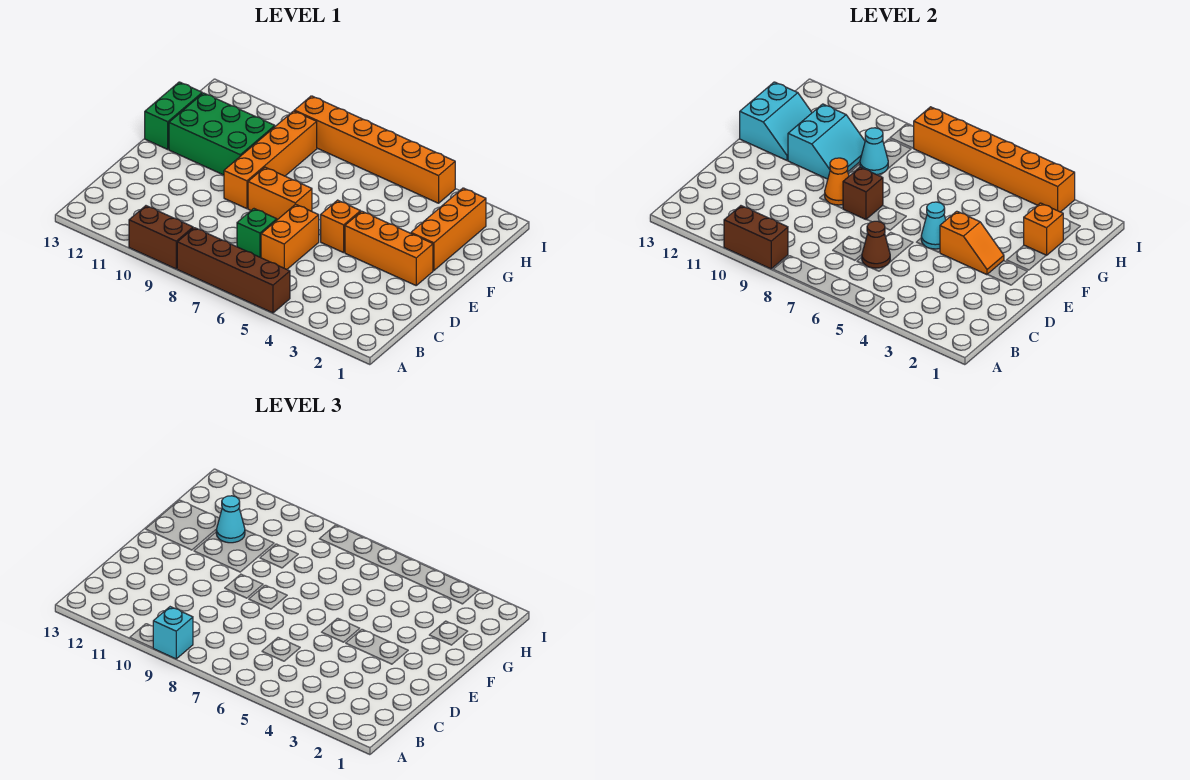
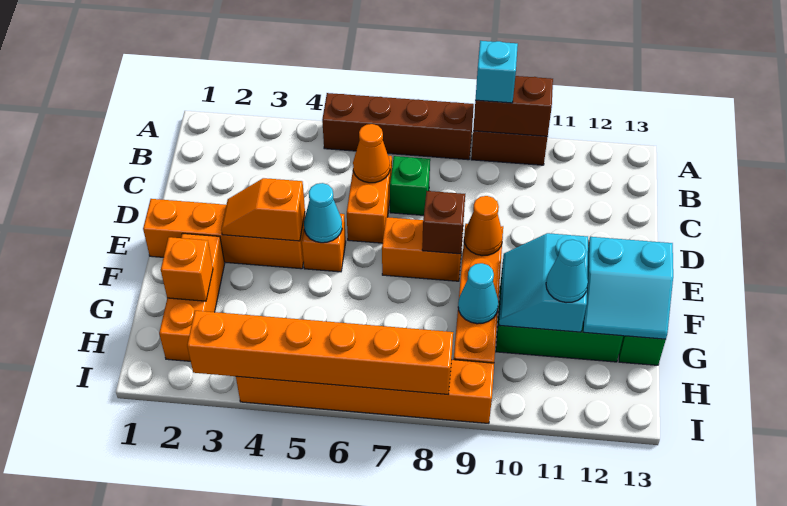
brown cone C6 level 2 -> orange cone C6 level 2
orange brick E2:E4 level 1 -> orange brick E1:E4 level 1
cyan slope F12:G13 level 2 top 13 -> cyan slope F12:G13 level 2 top F

